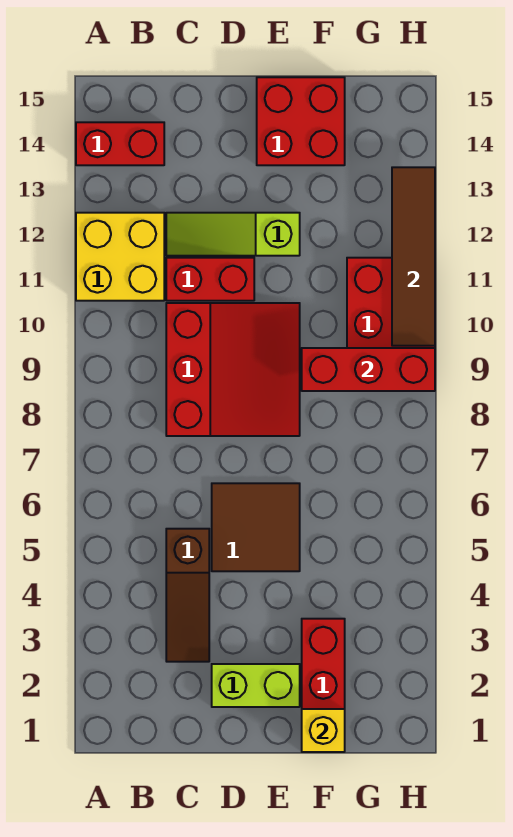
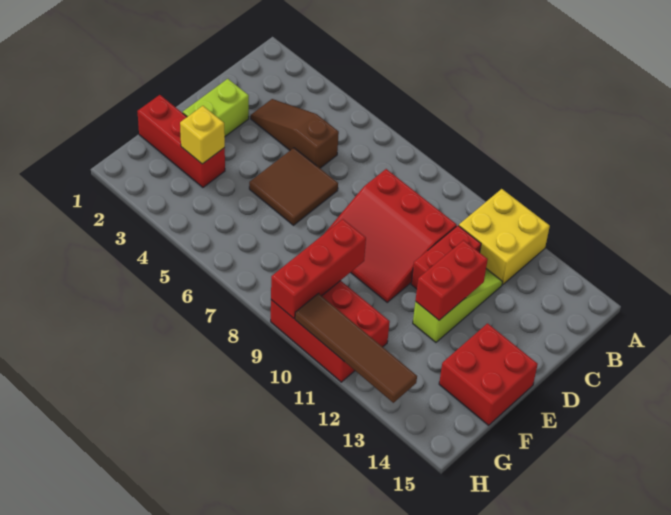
red brick A14:B14 level 1 -> red brick D12:E12 level 2
yellow brick F1 level 2 -> yellow brick F3 level 2

